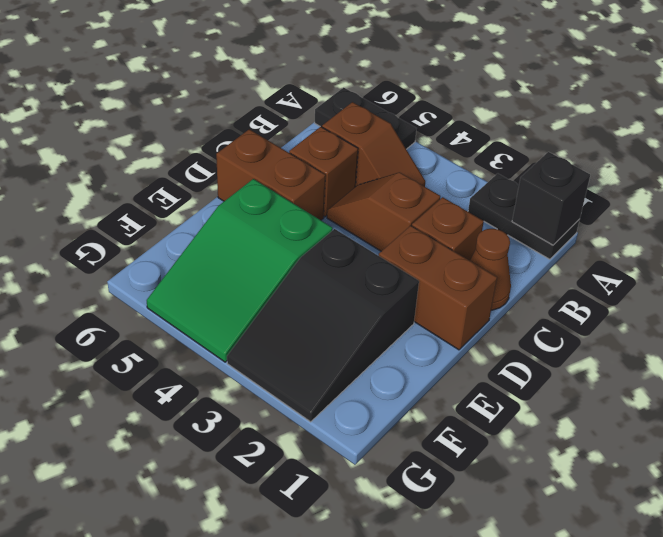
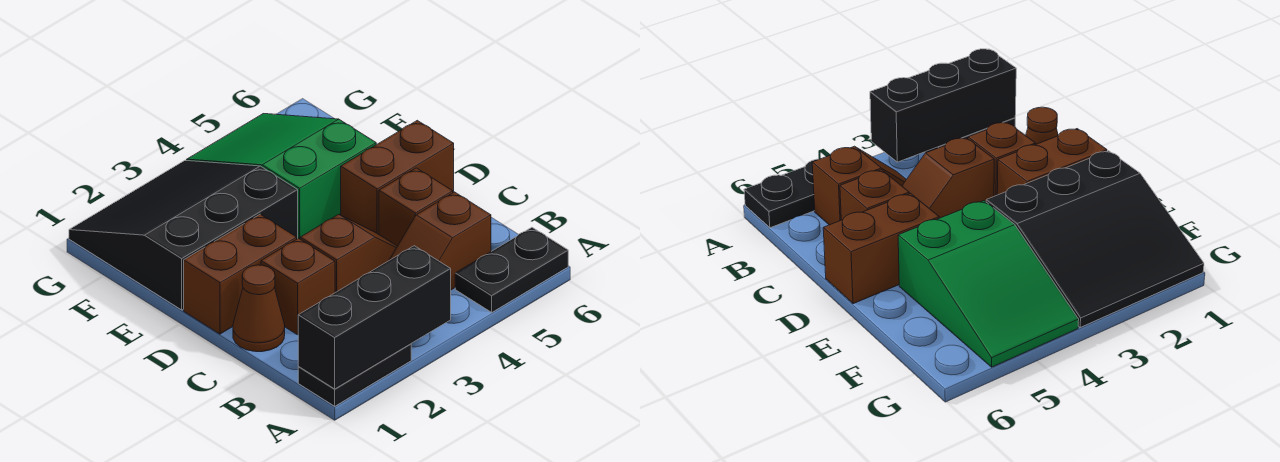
black brick A1 level 2 -> black brick A1:A3 level 2
black slope E2:G3 level 1 top E -> black slope E1:G3 level 1 top E

